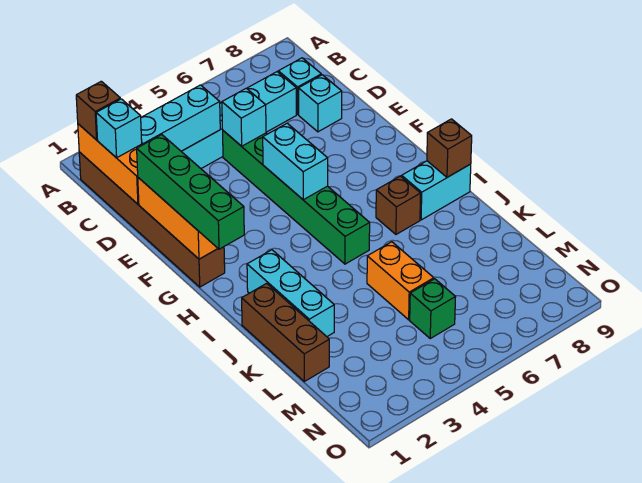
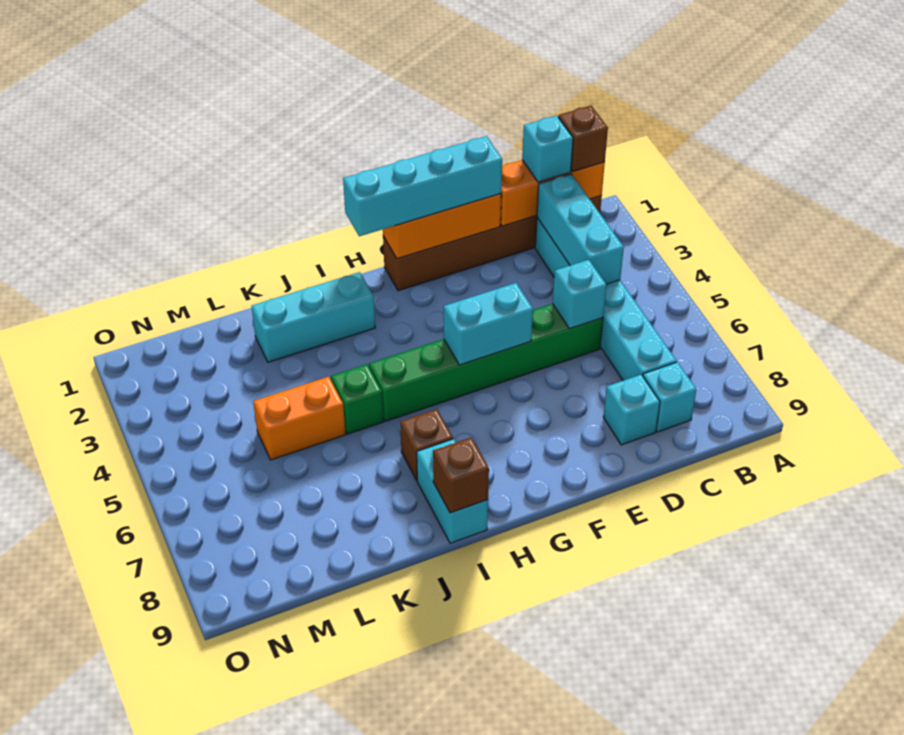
green brick E1:H1 level 3 -> cyan brick E1:H1 level 3
brown brick J1:L1 level 1 -> none
green brick M5 level 1 -> green brick J5 level 1

